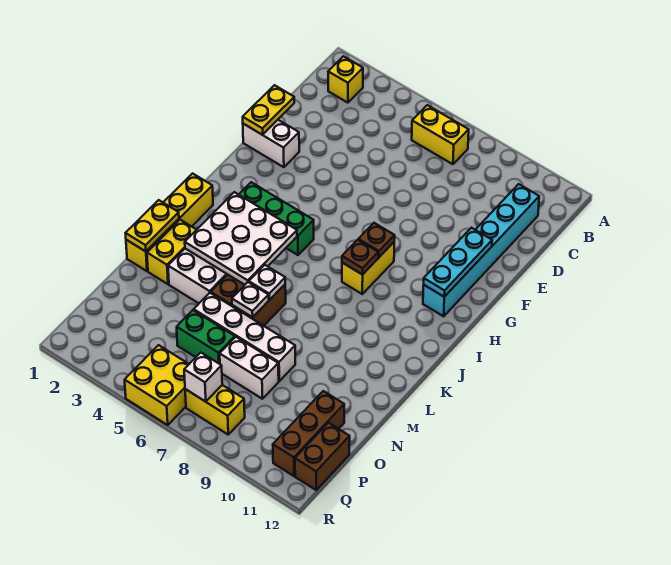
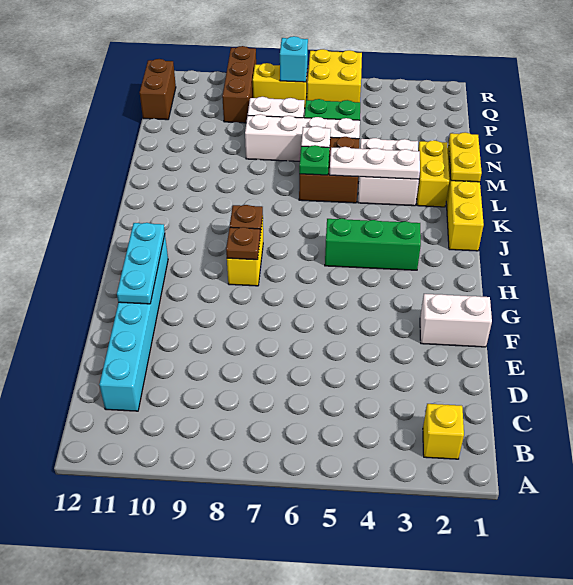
yellow brick B6:B7 level 1 -> none
yellow plate E1:F1 level 2 -> none
white plate J3:L5 level 2 -> white plate L3:L5 level 2
white plate L6 level 2 -> green plate L6 level 2
brown brick O11:Q11 level 1 -> brown brick P9:R9 level 1
white brick Q7 level 2 -> cyan brick Q7 level 2

